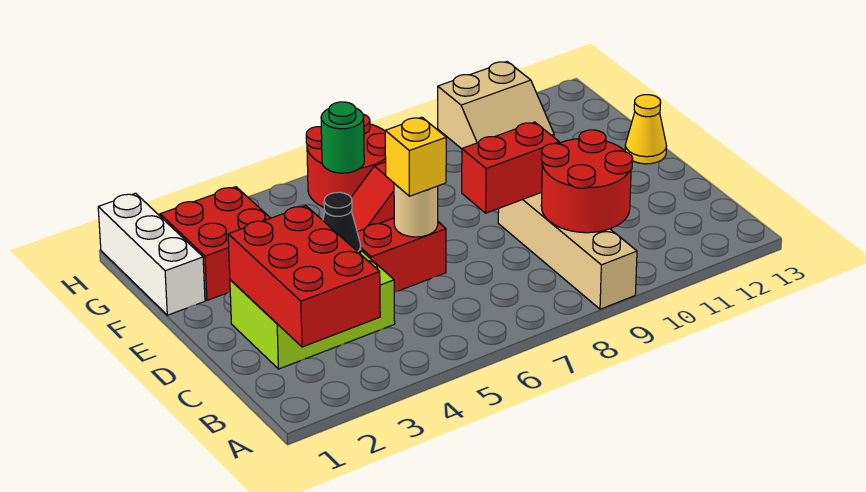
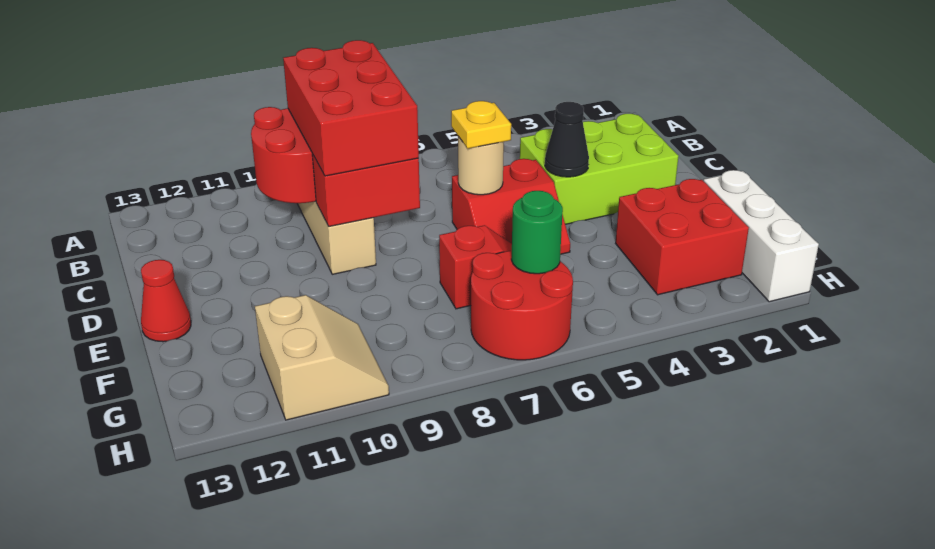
red brick B2:D3 level 2 -> red brick B8:D9 level 3
yellow brick D6 level 3 -> yellow plate D6 level 3
yellow cone E13 level 1 -> red cone E13 level 1
tan slope G10:H11 level 1 top H -> tan slope G10:H11 level 1 top 11

